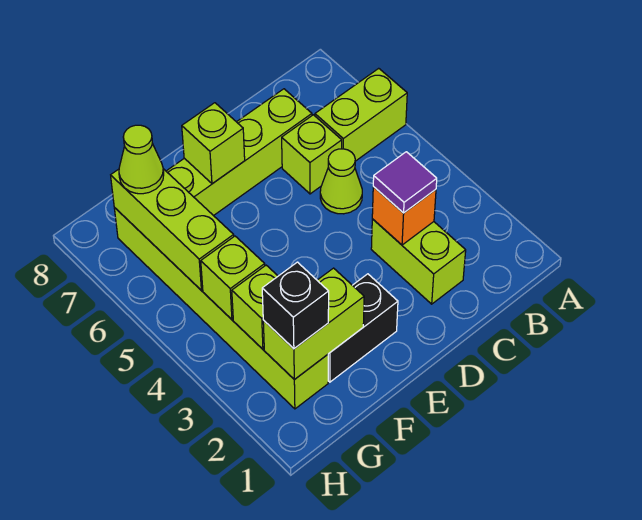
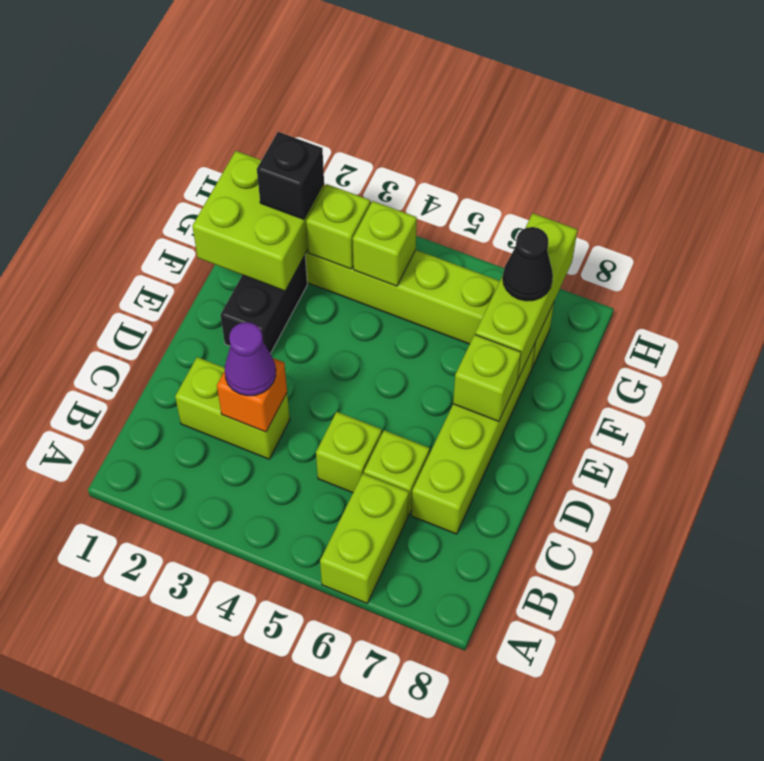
purple tile C3 level 3 -> purple cone C3 level 3
lime cone C5 level 1 -> lime brick C5 level 1
lime brick F2:G2 level 2 -> lime brick F1:G2 level 2
lime brick G5:G7 level 2 -> lime brick F7:H7 level 2
lime cone G7 level 3 -> black cone G7 level 3

